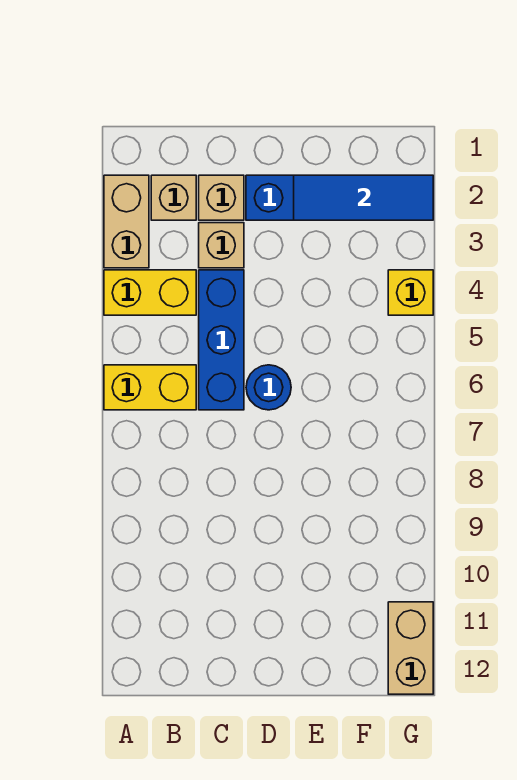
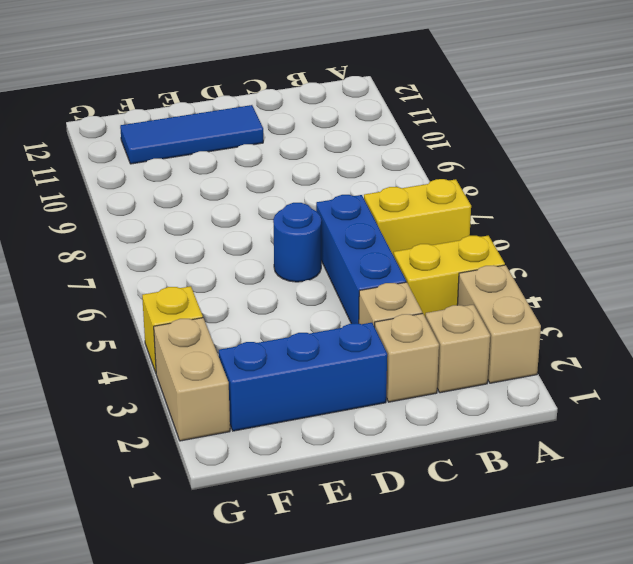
blue tile E2:G2 level 2 -> blue tile D11:F11 level 1
tan brick G11:G12 level 1 -> tan brick G2:G3 level 1

